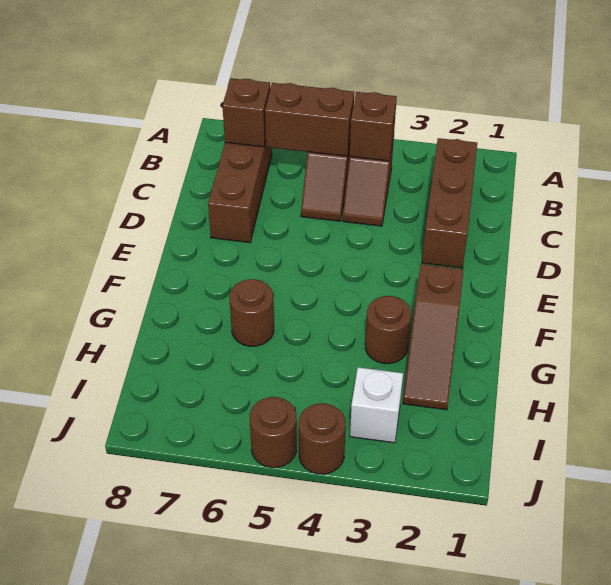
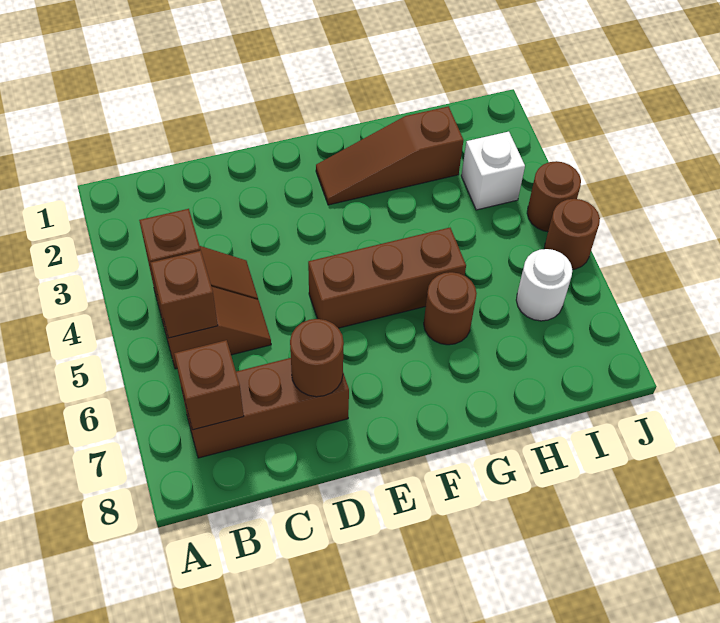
brown brick B2:D2 level 1 -> brown brick E5:G5 level 1
brown brick B5:B6 level 2 -> brown brick B5 level 2
brown slope F2:H2 level 1 top F -> brown slope F2:H2 level 1 top H
brown round brick G3 level 1 -> brown round brick D7 level 2
none -> white round brick I6 level 1

